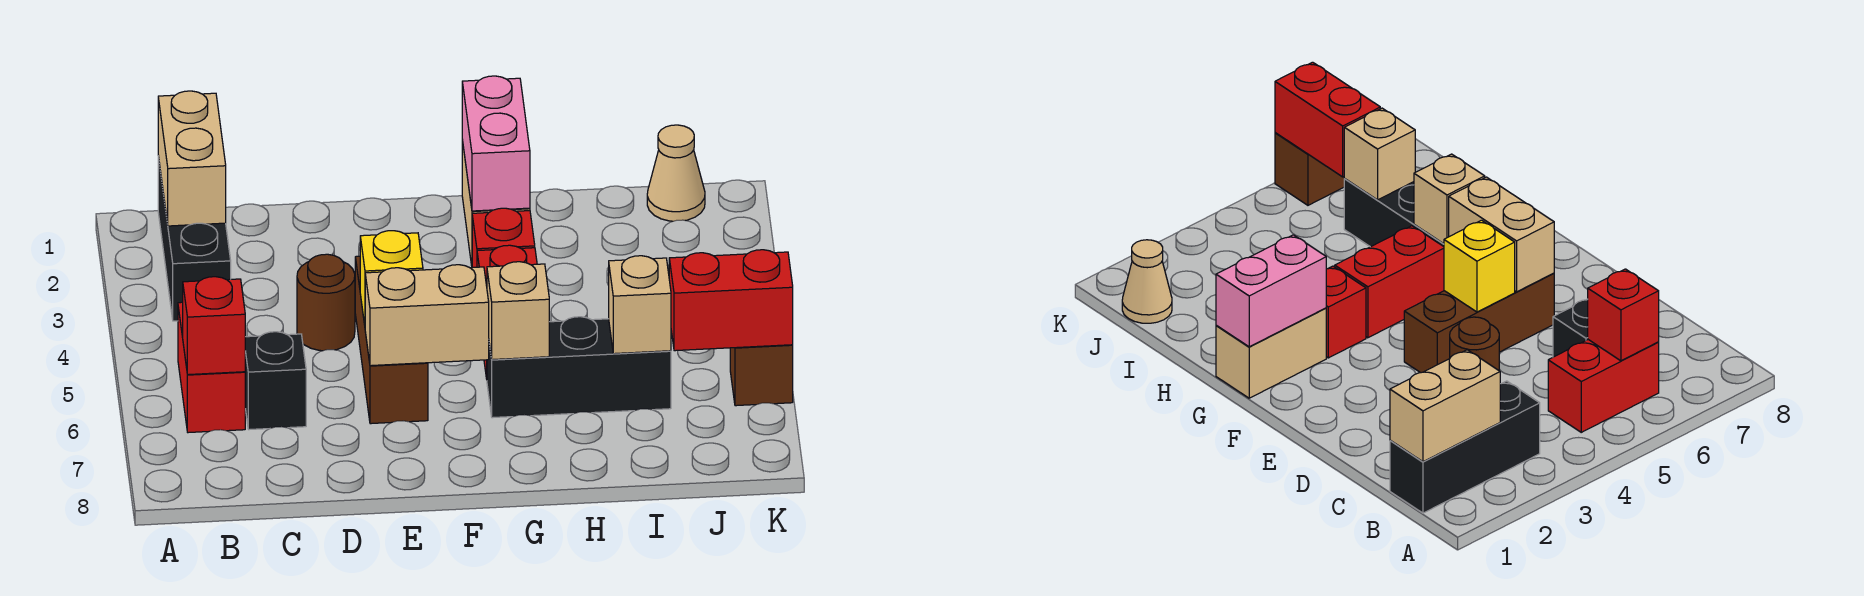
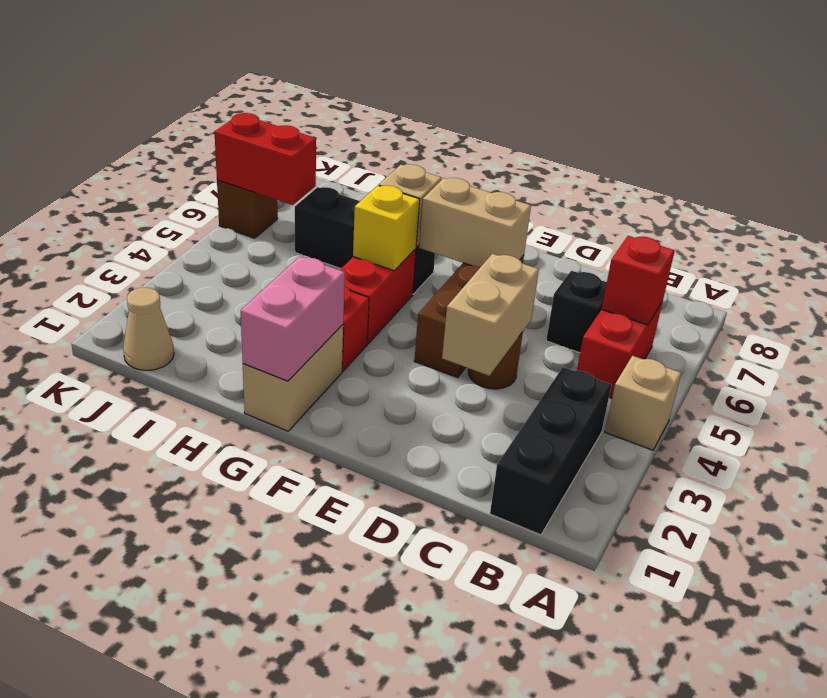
tan brick B1:B2 level 2 -> tan brick D3:D4 level 2
yellow brick E5 level 2 -> yellow brick G5 level 2
tan brick I6 level 2 -> tan brick A4 level 1

